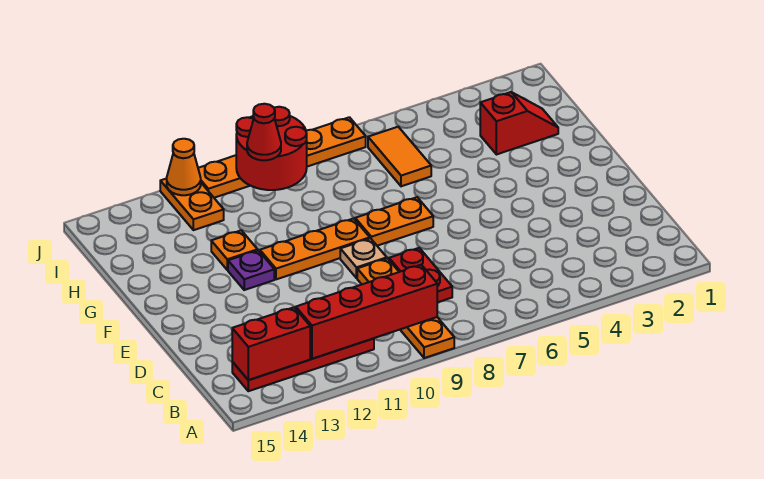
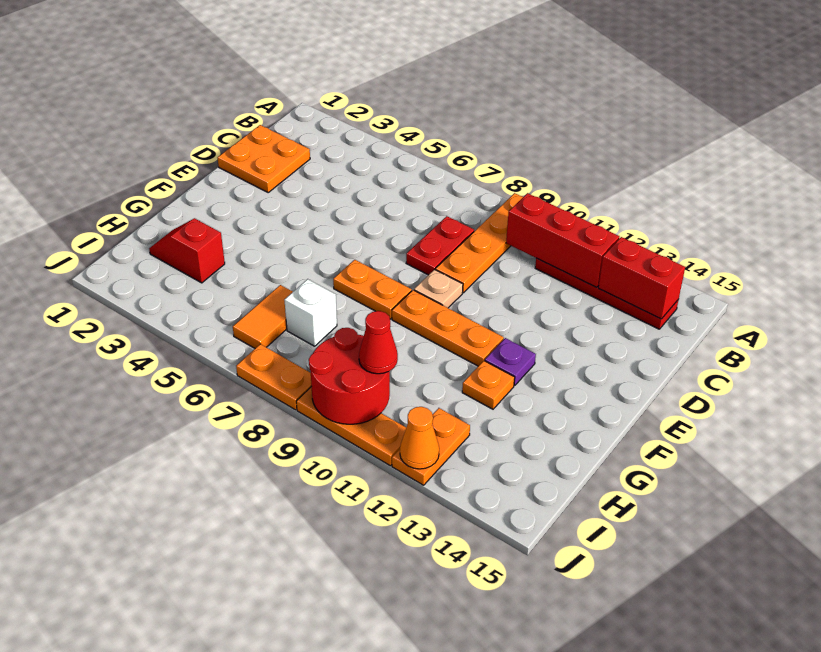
red brick B9:B12 level 2 -> red brick B10:B12 level 2
none -> orange plate C1:D2 level 1
none -> white brick H7 level 1

